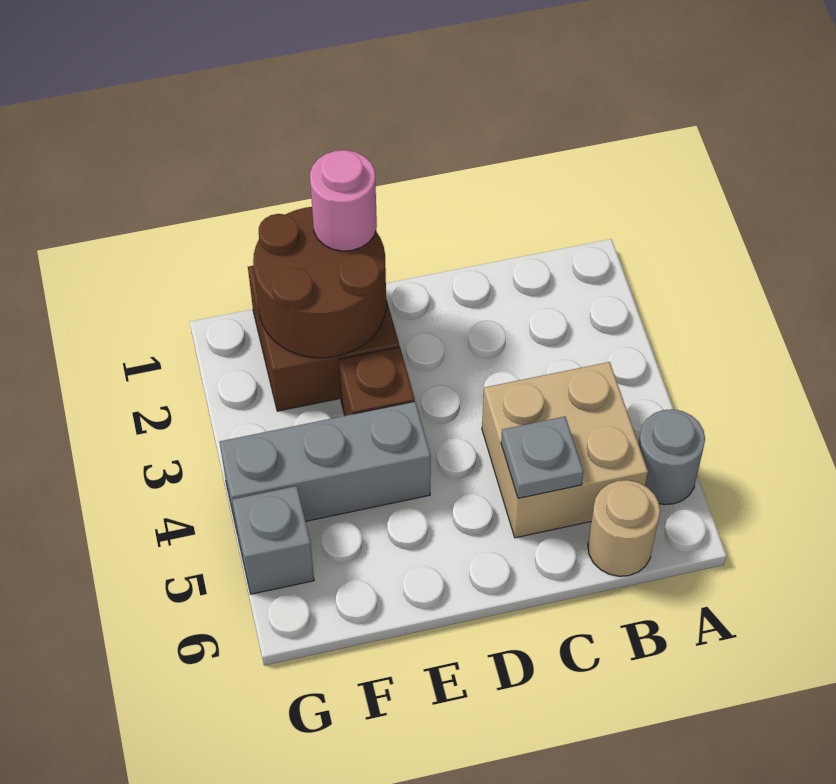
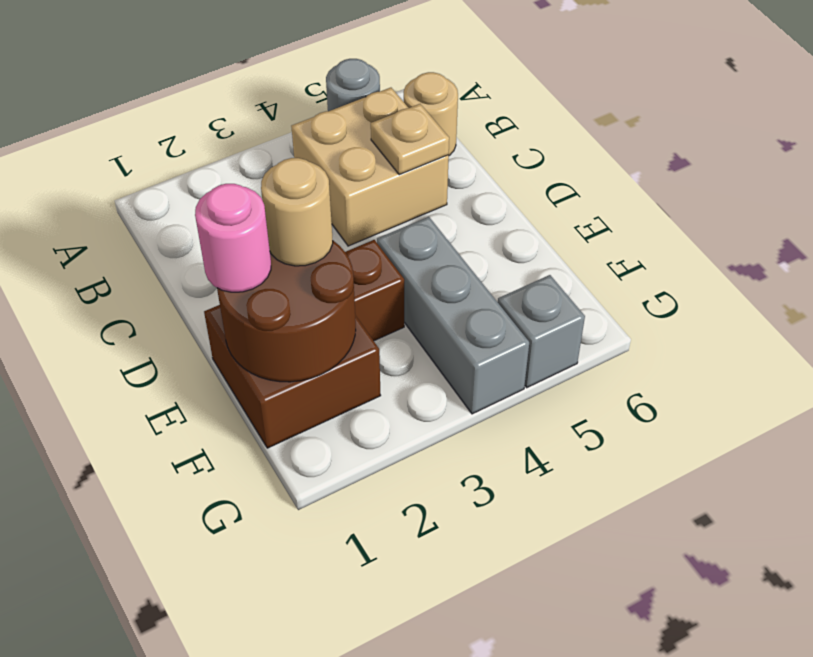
grey plate C5 level 2 -> tan plate C5 level 2
none -> tan round brick E2 level 3

